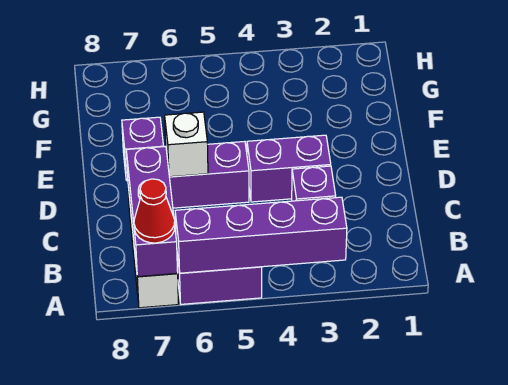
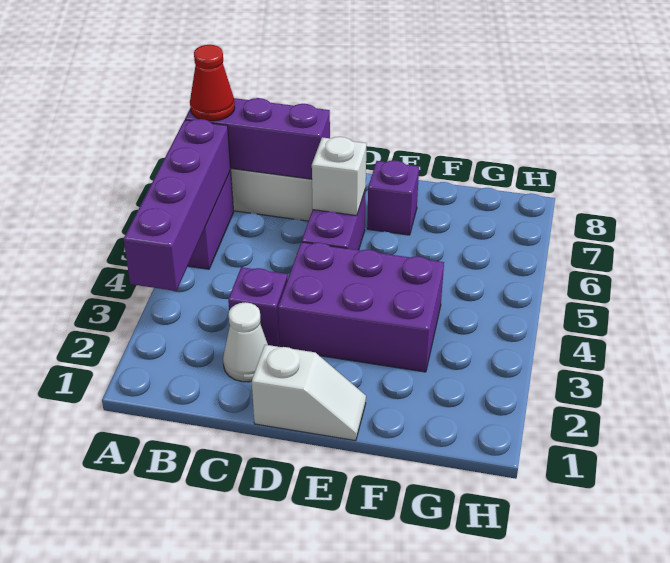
none -> white cone C2 level 1
none -> white slope D1:E1 level 1 top D
purple brick D3:D4 level 1 -> purple brick D3:F4 level 1

